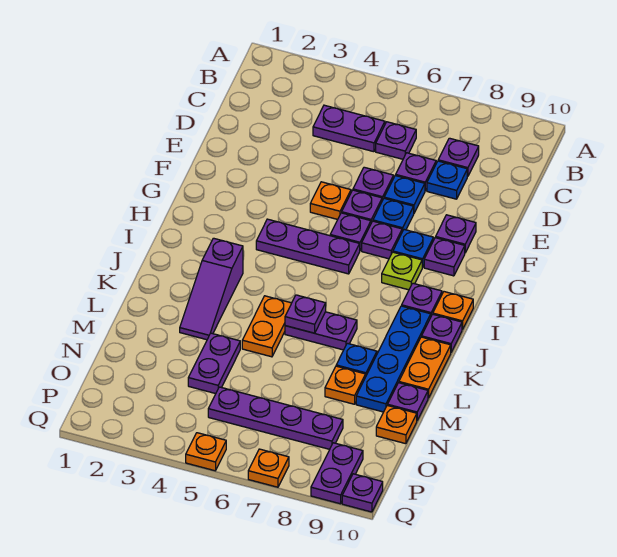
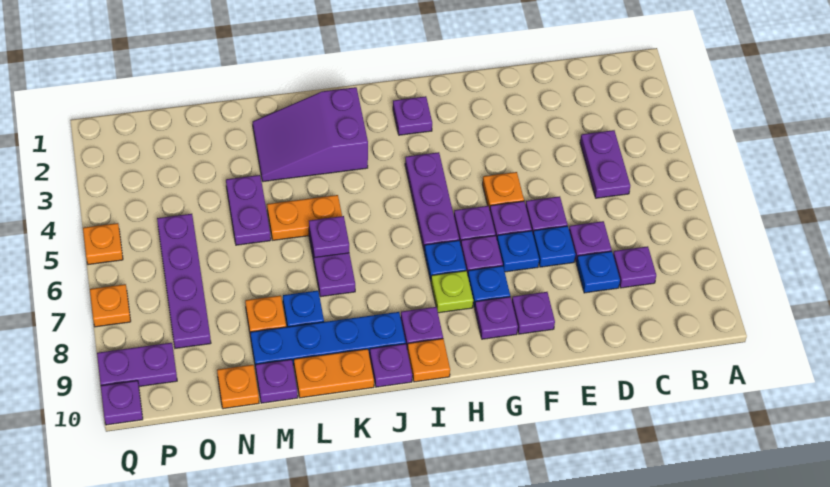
purple plate C6 level 1 -> purple plate H2 level 1
none -> blue plate H7 level 1
purple slope J3:L3 level 1 top J -> purple slope J2:L3 level 1 top J
purple plate M4:N4 level 1 -> purple plate M4:M5 level 1

